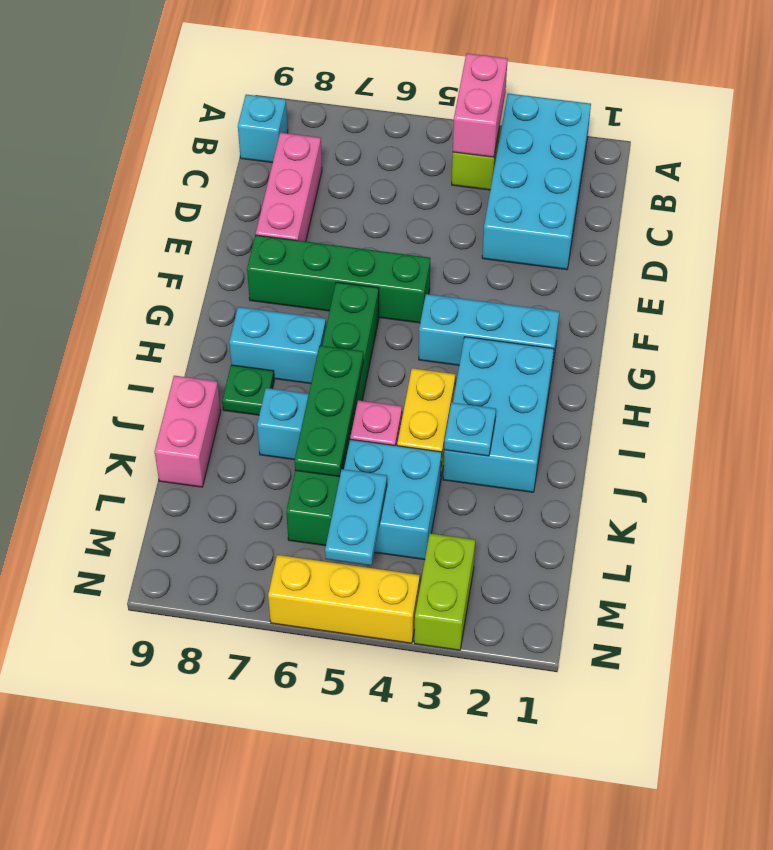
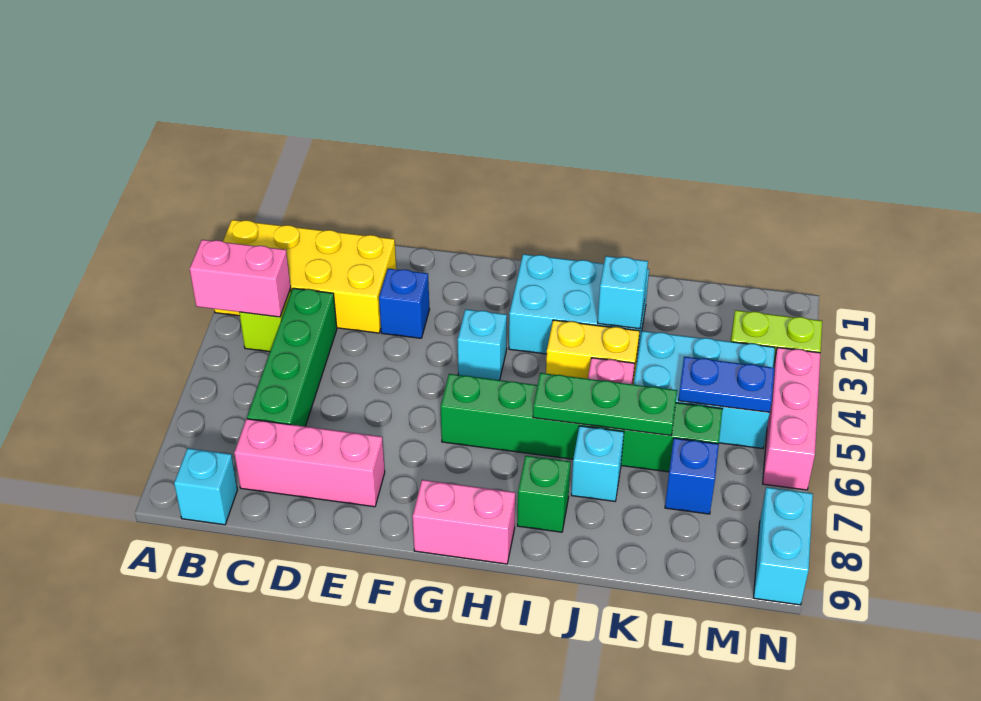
cyan brick A2:D3 level 1 -> yellow brick A2:D3 level 1
none -> blue brick E3 level 1
green brick F5:F8 level 1 -> green brick C4:C7 level 1
cyan brick G2:G4 level 1 -> cyan brick G4 level 1
cyan brick H7:H8 level 1 -> cyan brick N8:N9 level 1
green plate I8 level 1 -> green brick I8 level 1
cyan plate J3 level 2 -> cyan brick J3 level 2
pink brick J9:K9 level 1 -> pink brick G9:H9 level 1
cyan brick K4:L5 level 1 -> cyan brick K4:M5 level 1
cyan plate L5:M5 level 2 -> blue plate L5:M5 level 2
none -> blue brick L7 level 1
yellow brick N4:N6 level 1 -> pink brick N4:N6 level 1

